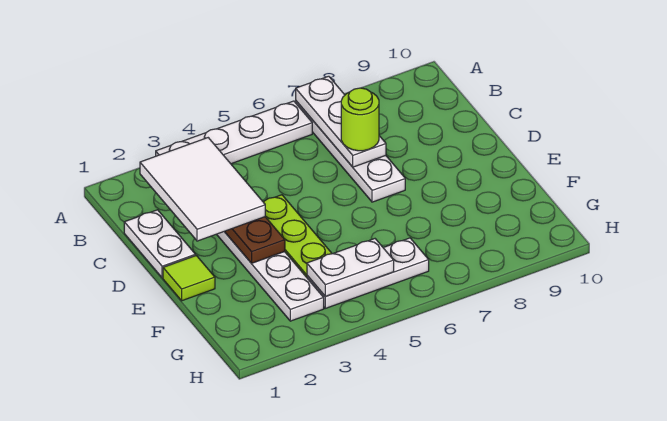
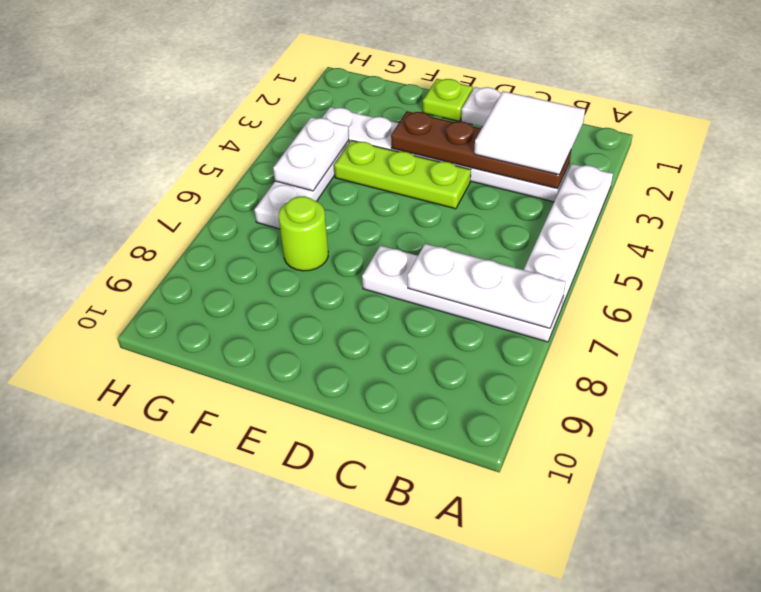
white tile B2:D3 level 3 -> white tile B2:C3 level 3
lime round brick C7 level 3 -> lime round brick F7 level 1
lime tile E1 level 1 -> lime plate E1 level 1

